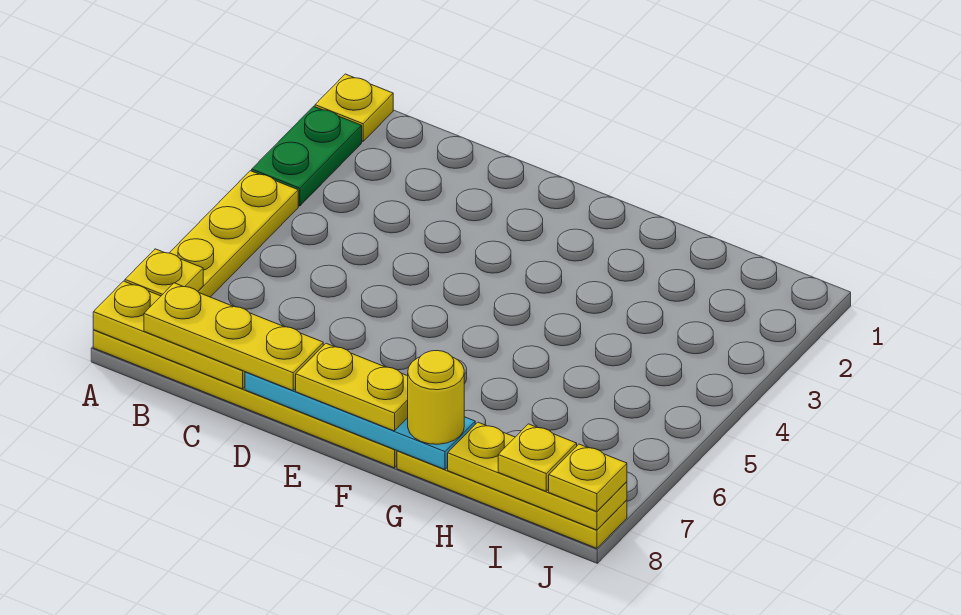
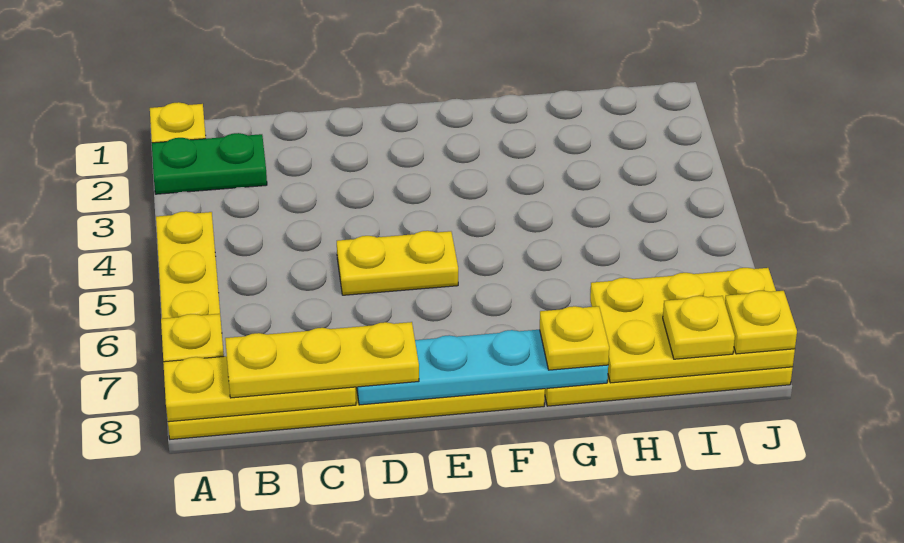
green plate A2:A3 level 1 -> green plate A2:B2 level 1
yellow plate E8:F8 level 3 -> yellow plate D5:E5 level 1
yellow round brick G8 level 3 -> yellow plate G8 level 3
yellow plate H8:J8 level 2 -> yellow plate H7:J8 level 2

